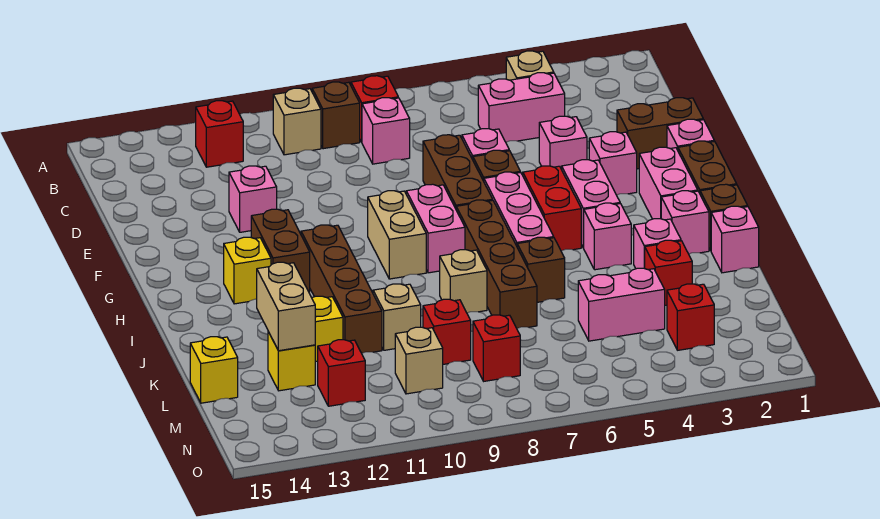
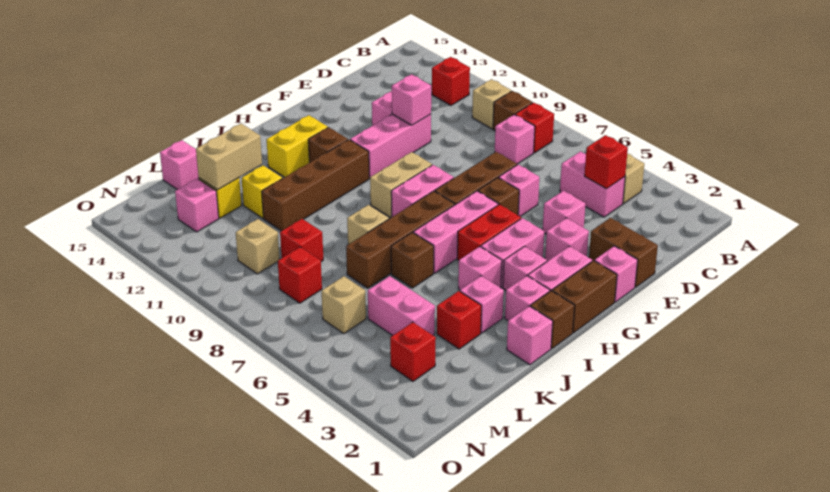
none -> pink brick E11:G11 level 1
none -> pink brick E11 level 2
brown brick G12:H12 level 1 -> brown brick H12 level 1
none -> pink brick H3 level 1
yellow brick H13 level 1 -> yellow brick H13:I13 level 1
tan brick K10 level 1 -> tan brick M6 level 1
yellow brick L15 level 1 -> pink brick L15 level 1
red brick M12 level 1 -> red brick C4 level 2
none -> pink brick M13 level 1

